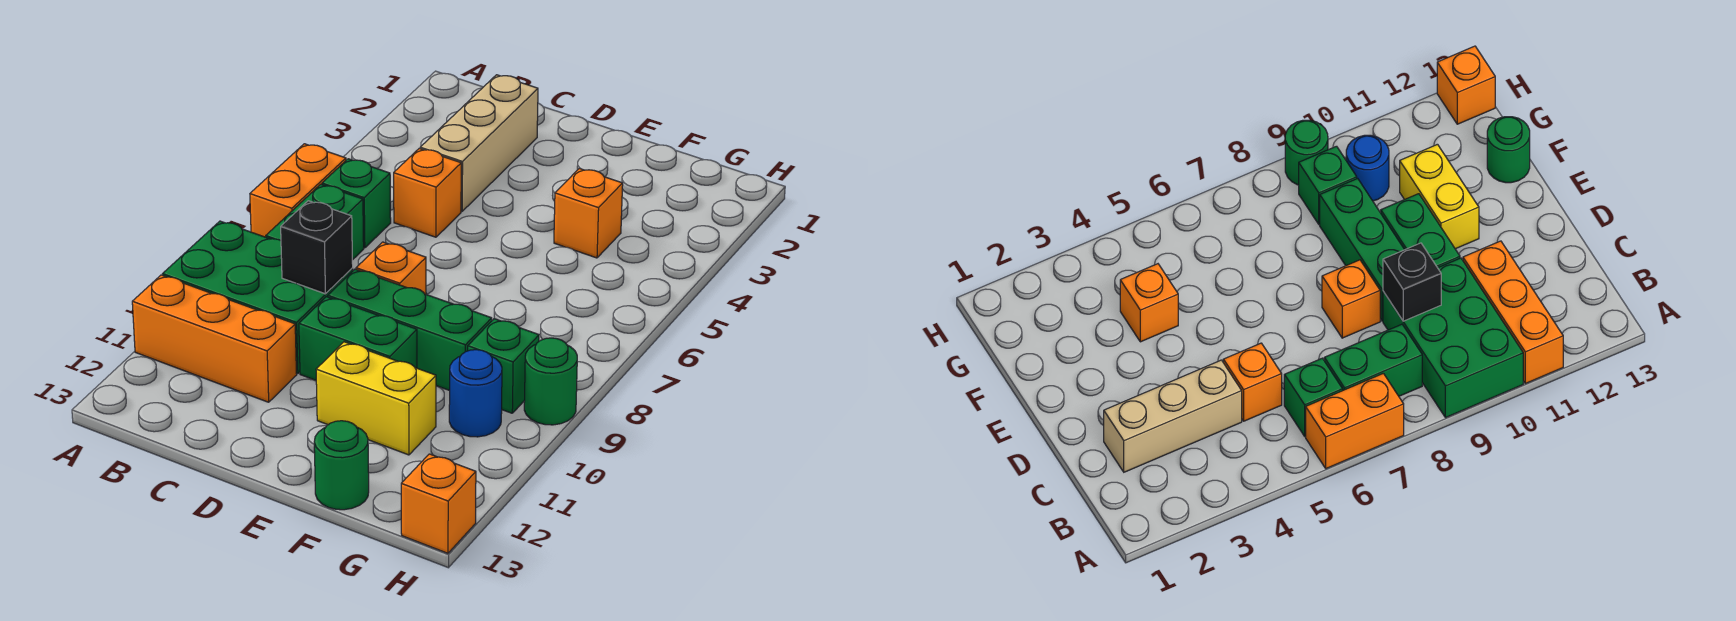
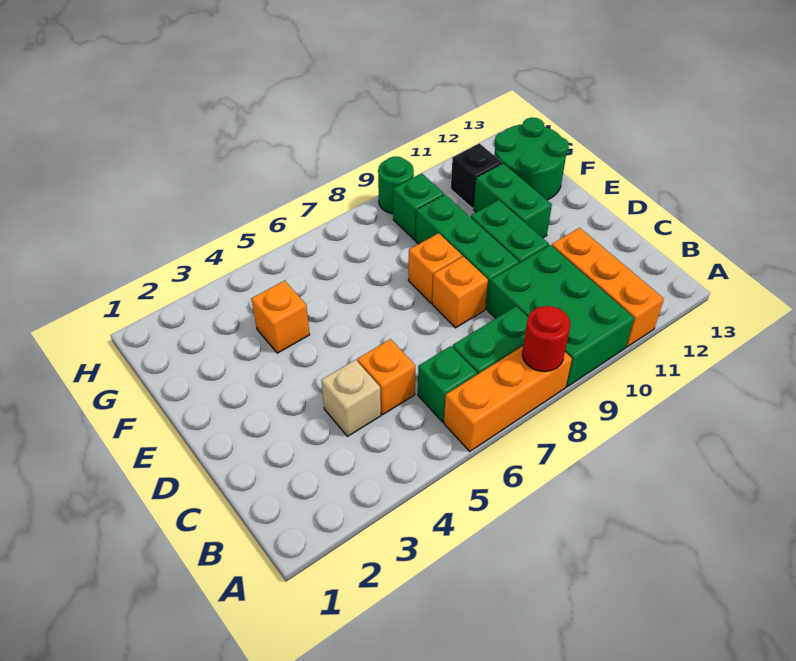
orange brick A6:A7 level 1 -> orange brick A6:A8 level 1
none -> red round brick A8 level 2
tan brick C2:C4 level 1 -> tan brick C4 level 1
black brick C9 level 2 -> black brick G11 level 1
yellow brick E11:F11 level 1 -> green brick E11:F11 level 1
green round brick F13 level 1 -> green round brick F12:G13 level 1
blue round brick G10 level 1 -> none
orange brick H13 level 1 -> orange brick E8 level 1

